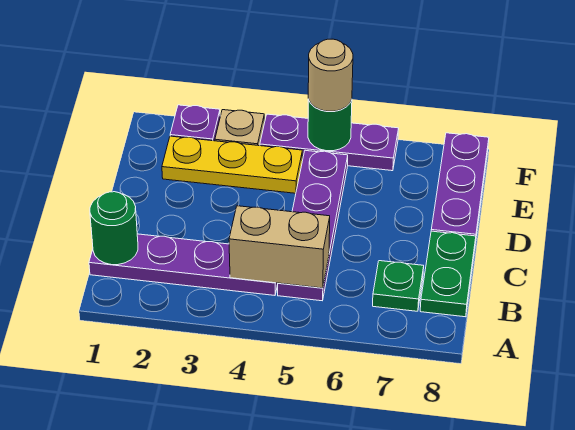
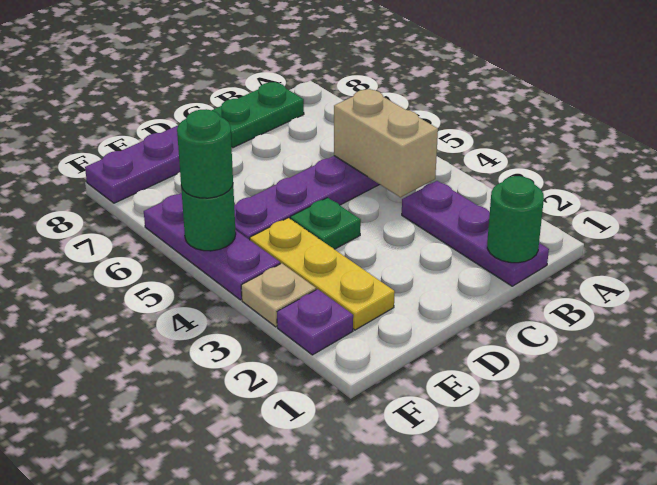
purple plate B1:B4 level 1 -> purple plate B1:B3 level 1
green plate B7 level 1 -> green plate D4 level 1
tan round brick F5 level 3 -> green round brick F5 level 3

